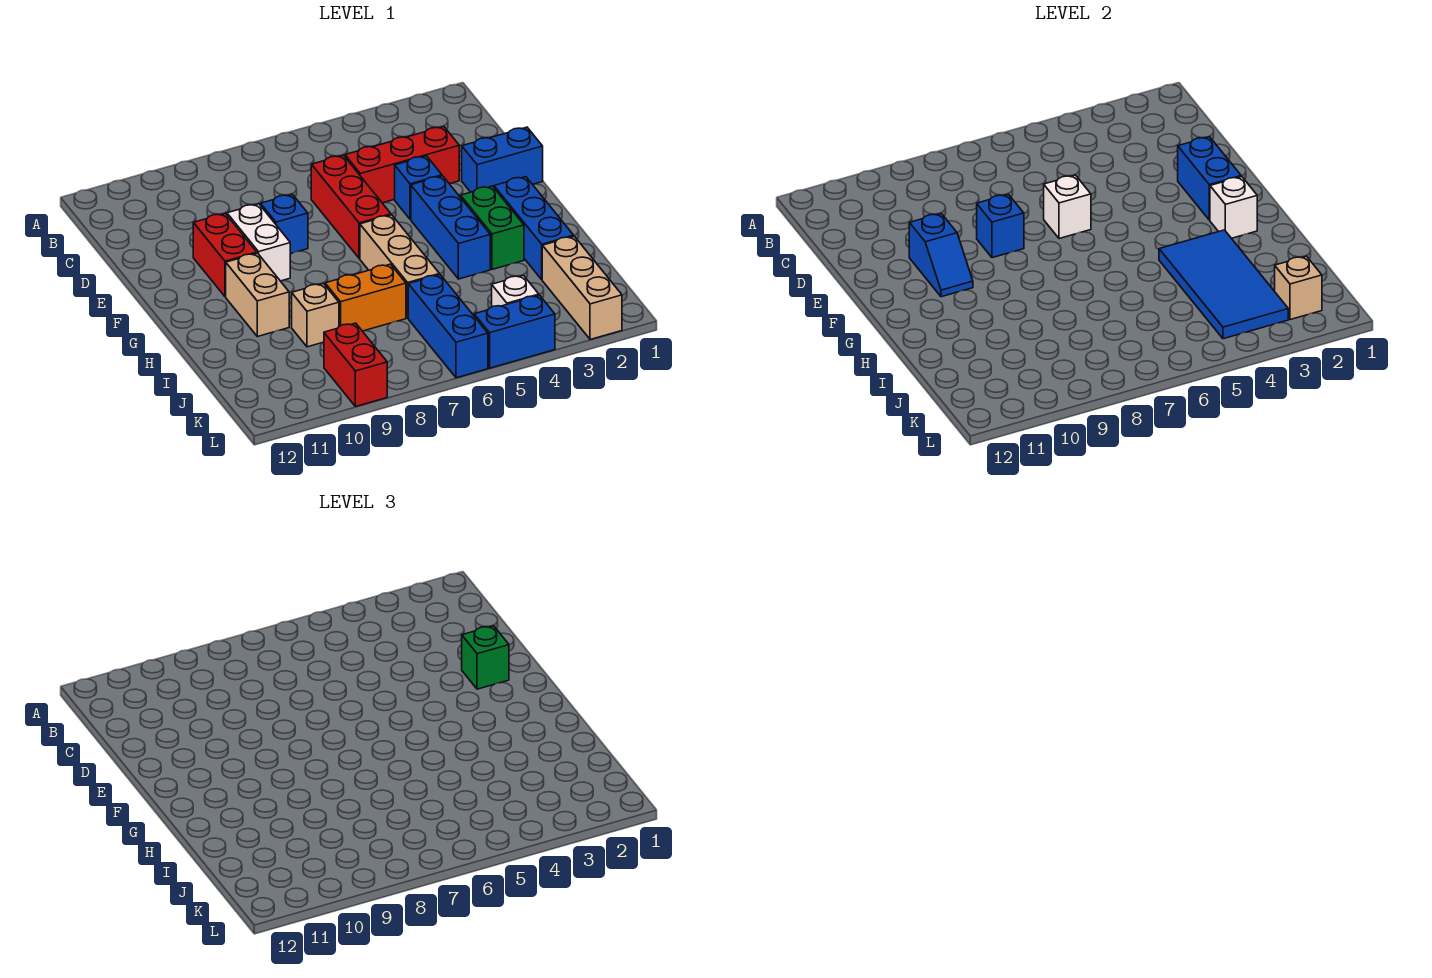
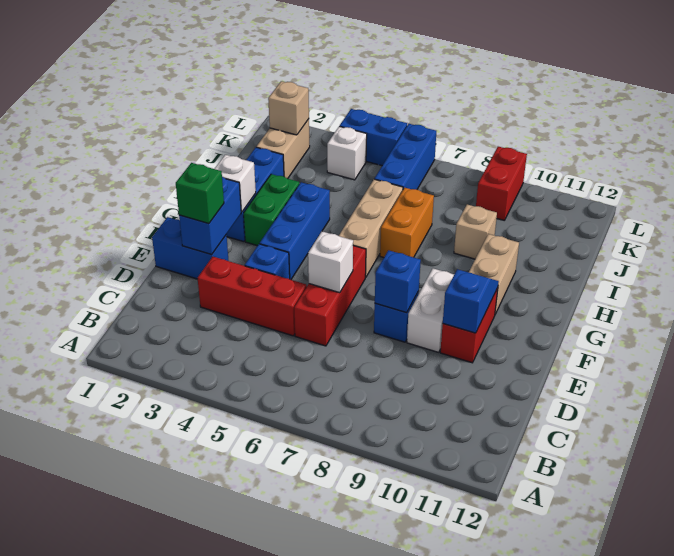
blue tile H3:K4 level 2 -> none
orange brick I7:I8 level 1 -> orange brick H7:I7 level 1
tan brick J2:L2 level 1 -> tan brick J2:K2 level 1

